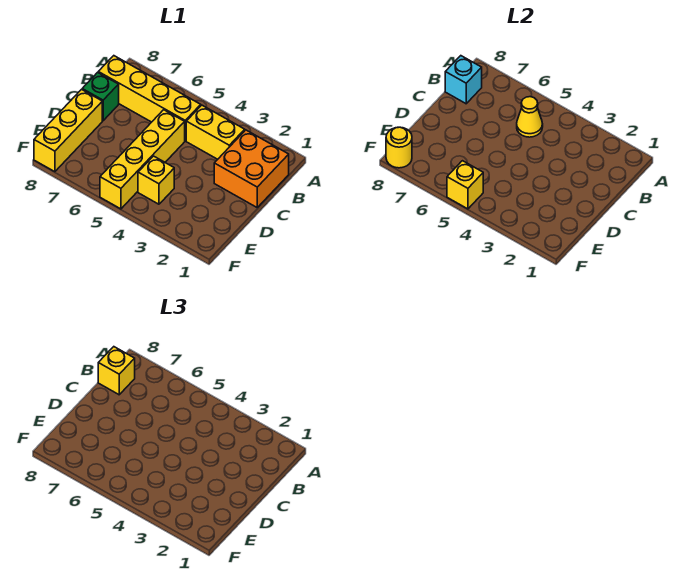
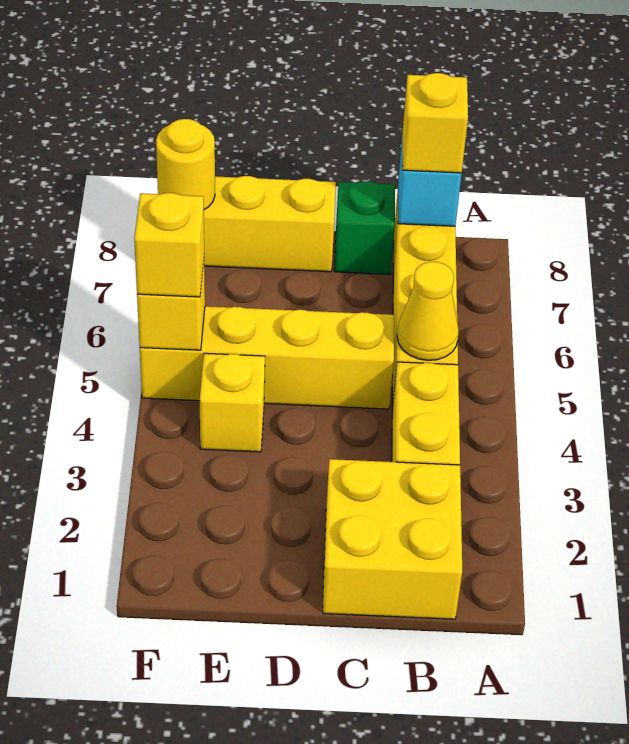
orange brick B1:C2 level 1 -> yellow brick B1:C2 level 1
none -> yellow brick F5 level 3

